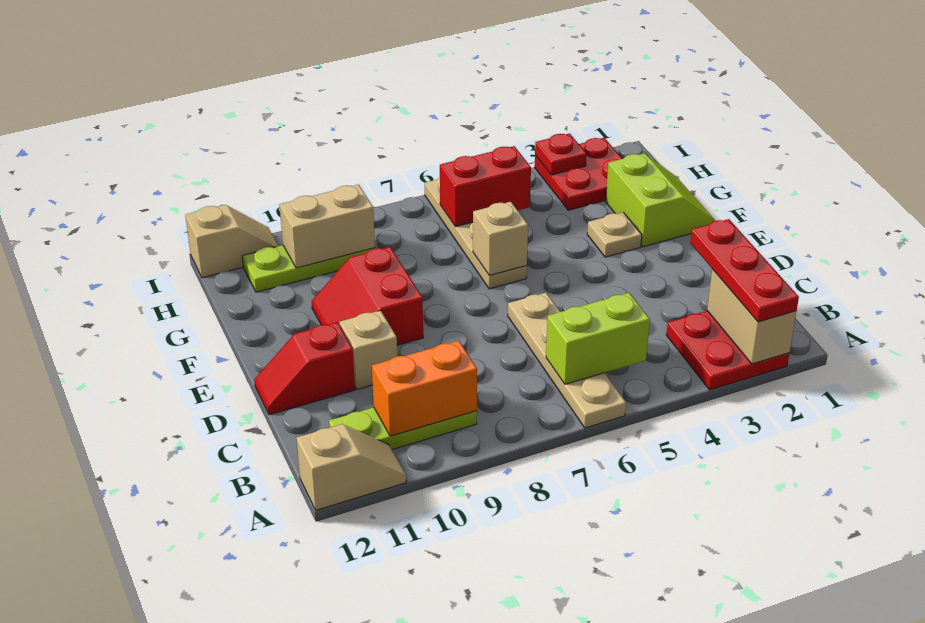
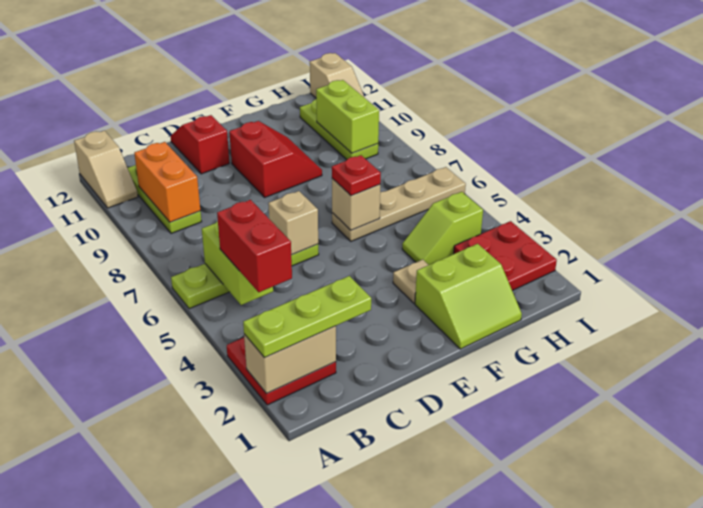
red plate A2:C2 level 3 -> lime plate A2:C2 level 3
tan plate A6:D6 level 1 -> lime plate A6:D6 level 1
tan brick D10 level 1 -> tan brick D6 level 2
red slope E9:F10 level 1 top 9 -> red slope E9:F10 level 1 top E
none -> lime slope G4:H4 level 1 top H
red brick H5:H6 level 2 -> red brick B4:B5 level 3
tan brick H9:H10 level 2 -> lime brick H9:H10 level 2
red plate I3 level 2 -> red plate F6 level 3

